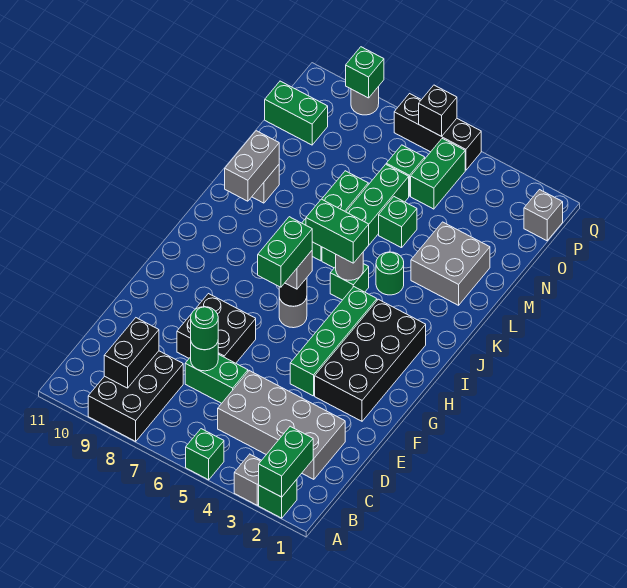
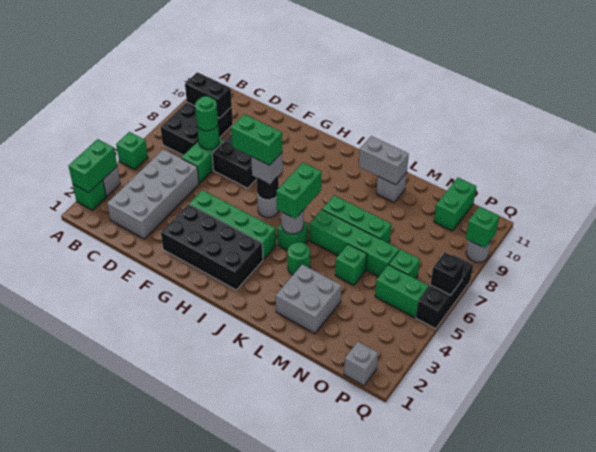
green brick A2:B2 level 2 -> green brick A2:A3 level 2
black brick A8:C9 level 1 -> black brick B7:C9 level 1

